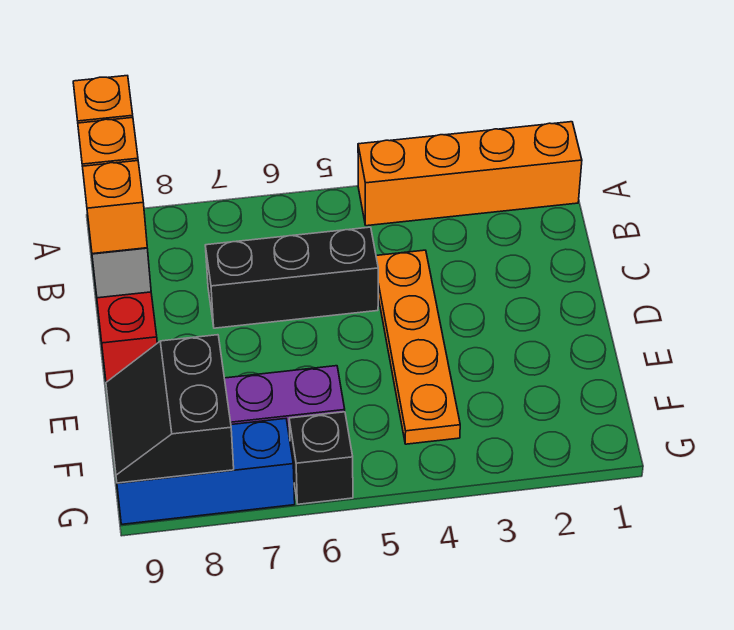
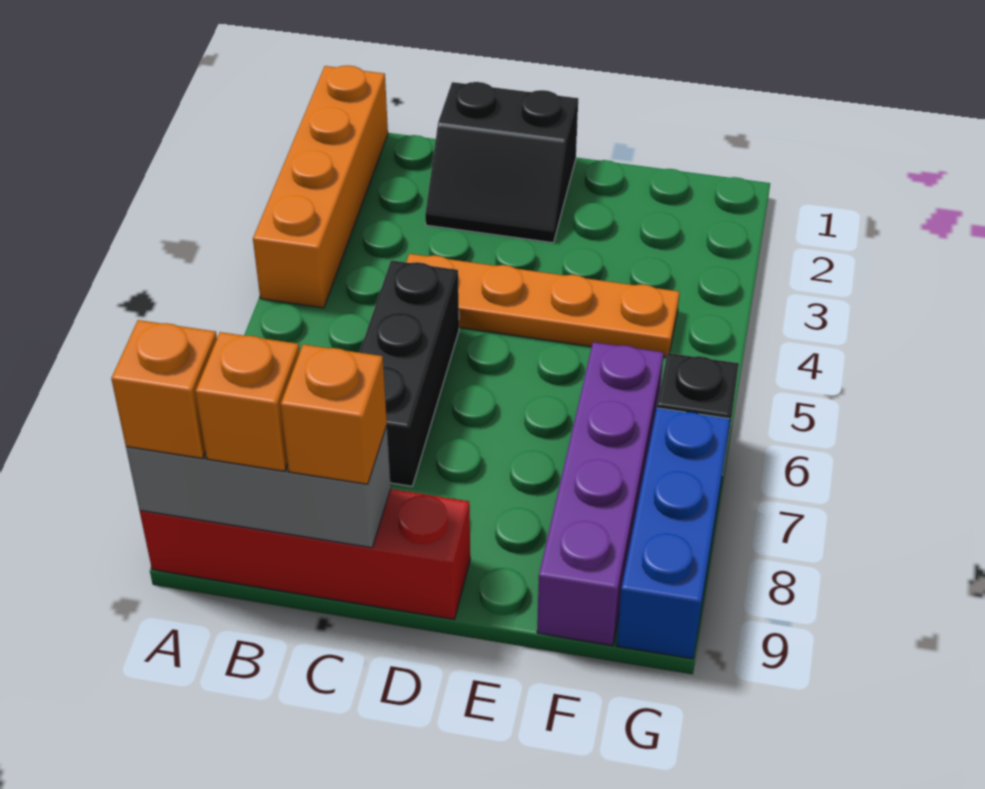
black slope F8:G9 level 2 top 8 -> black slope C1:D2 level 1 top 1

